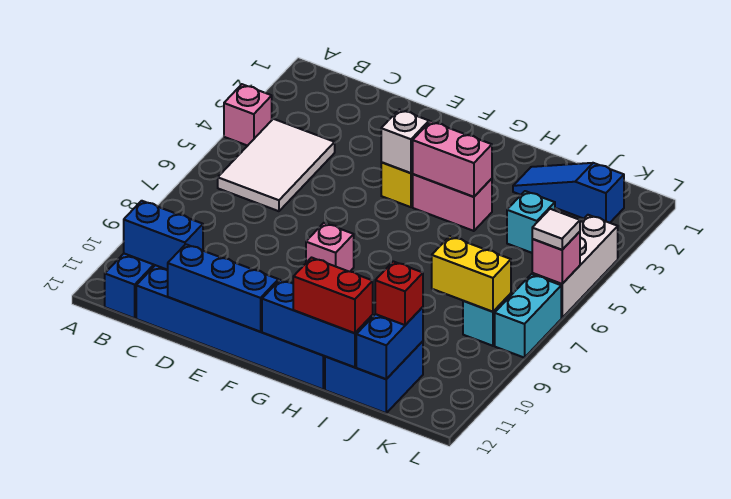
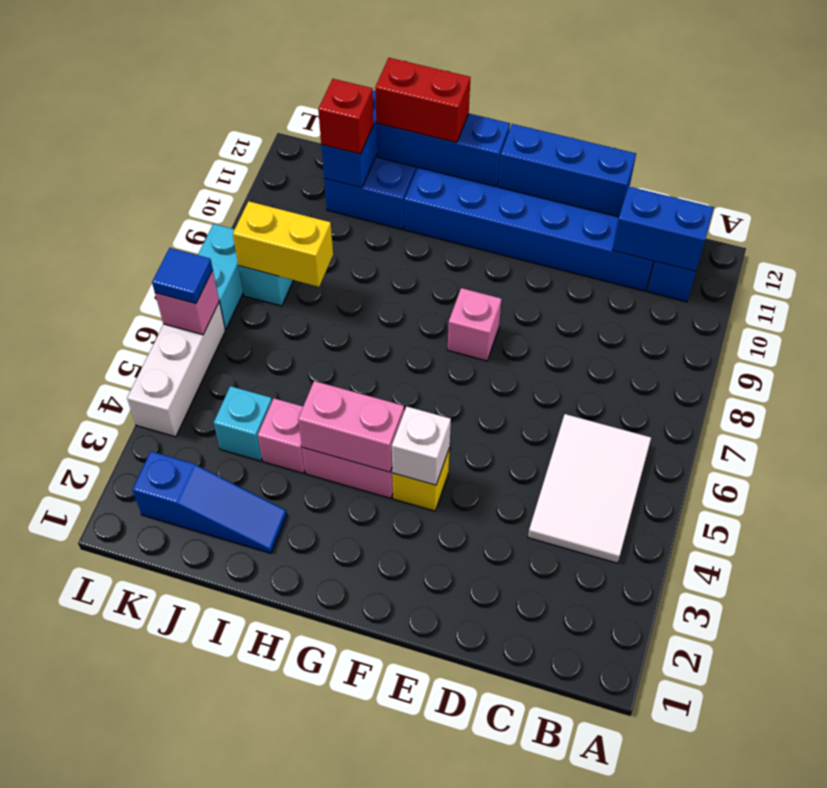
pink brick A4 level 1 -> pink brick I4 level 1
white tile L6 level 3 -> blue tile L6 level 3

